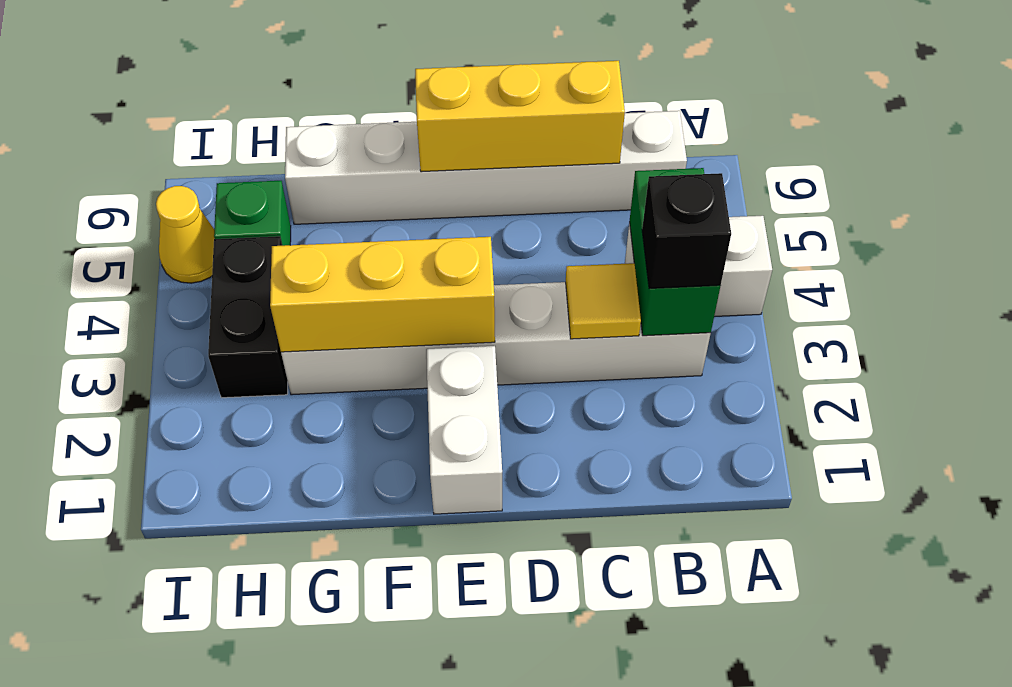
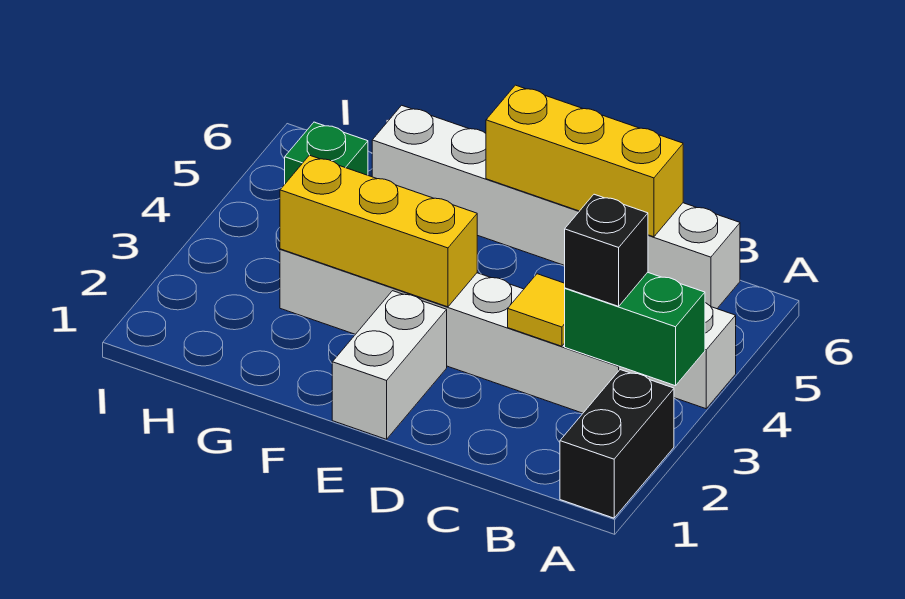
green brick B3:B4 level 2 -> green brick A3:B3 level 2
black brick H3:H4 level 1 -> black brick A1:A2 level 1
yellow cone I5 level 1 -> none

